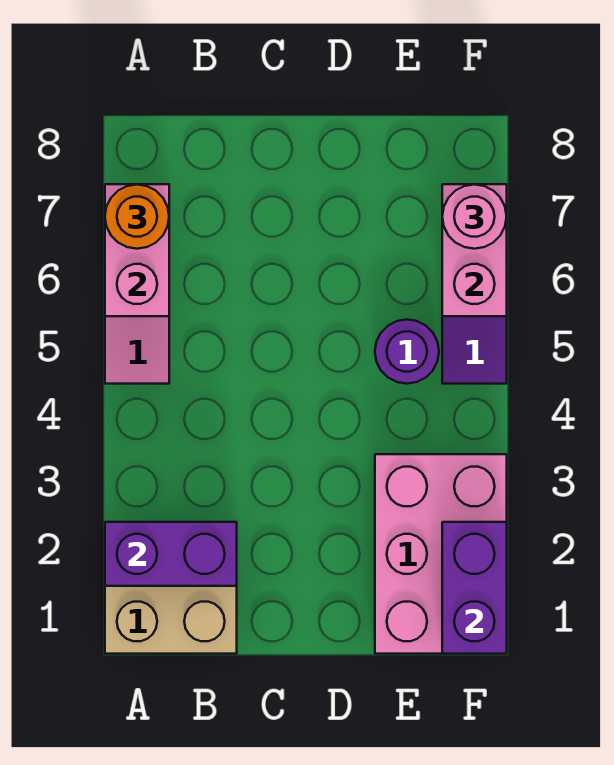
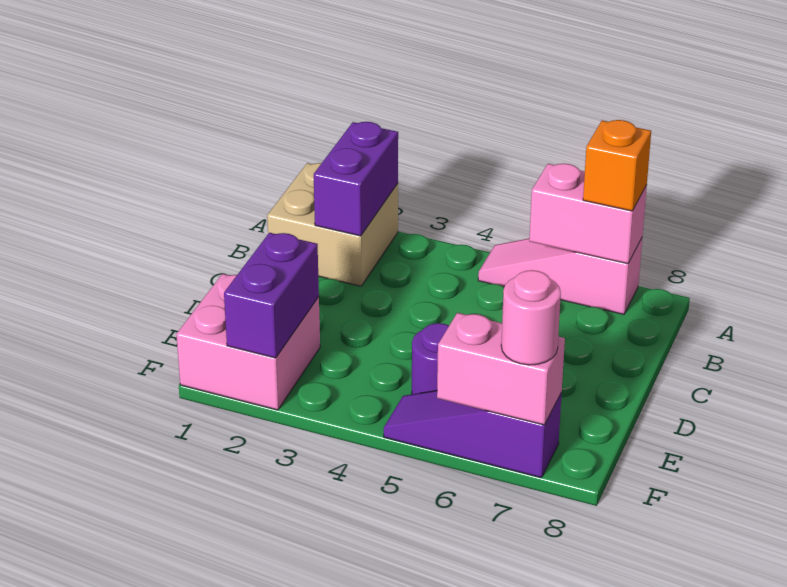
orange round brick A7 level 3 -> orange brick A7 level 3
pink brick E1:F3 level 1 -> pink brick E1:F2 level 1
purple brick F1:F2 level 2 -> purple brick E2:F2 level 2

